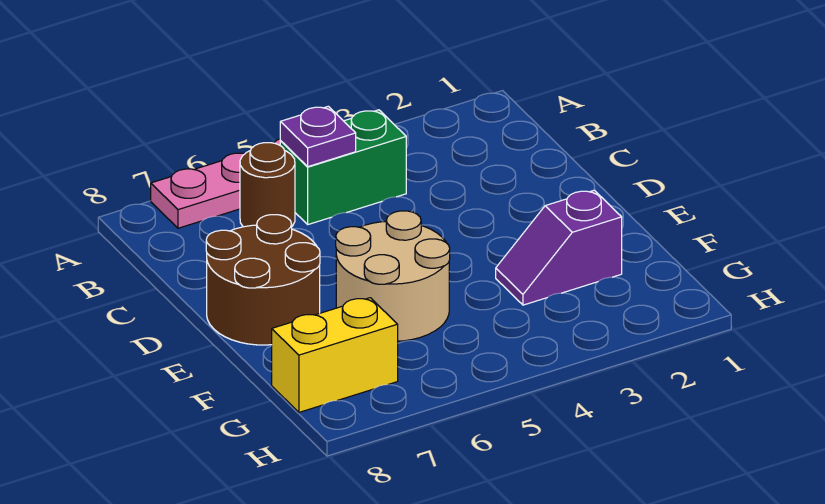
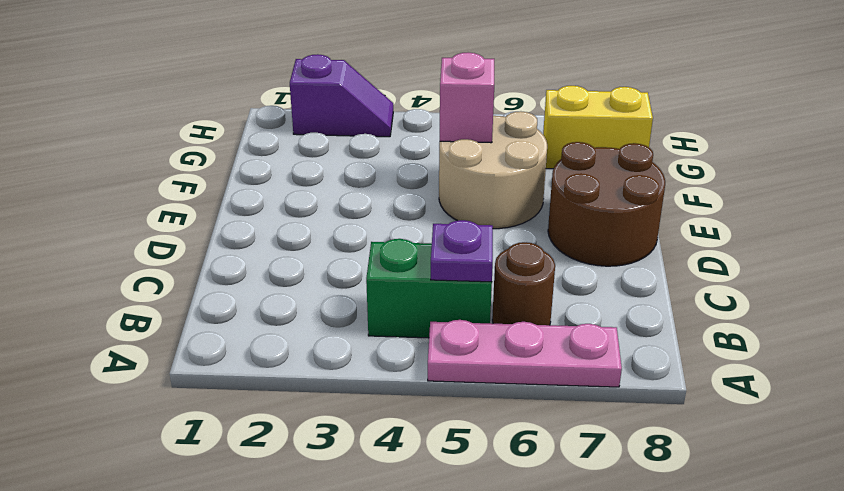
purple slope F2:F3 level 1 top 2 -> purple slope H2:H3 level 1 top 2
none -> pink brick F5 level 2

